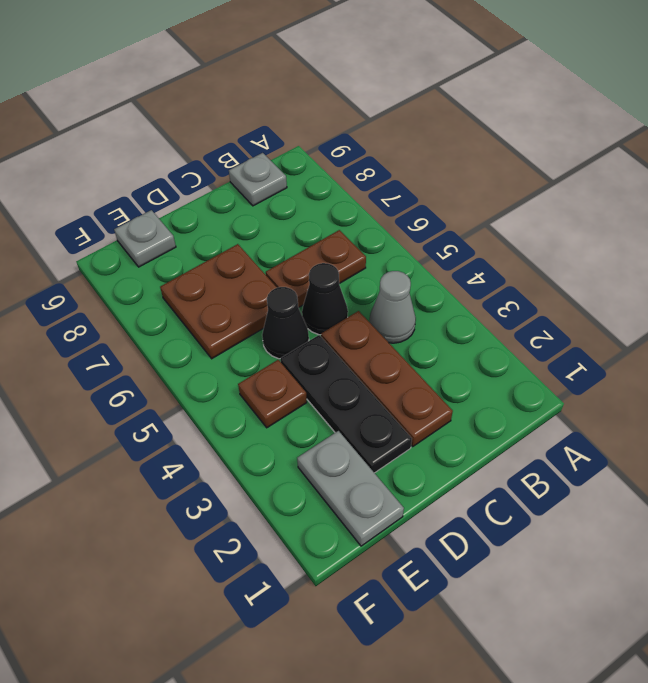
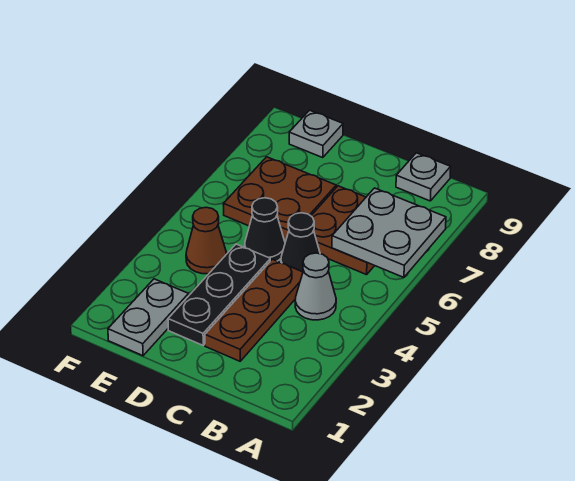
none -> grey plate A6:B7 level 2
brown plate B6:C6 level 1 -> brown plate B6:C7 level 1
brown plate E4 level 1 -> brown cone E4 level 1

